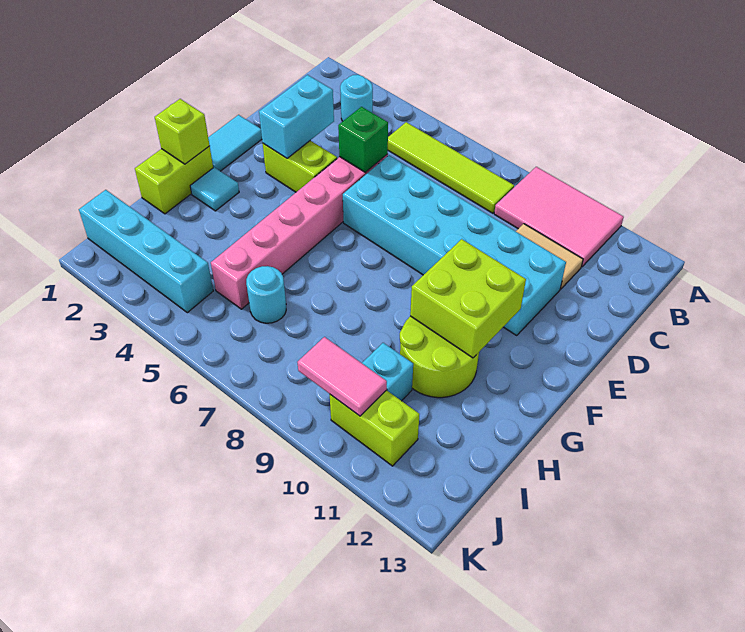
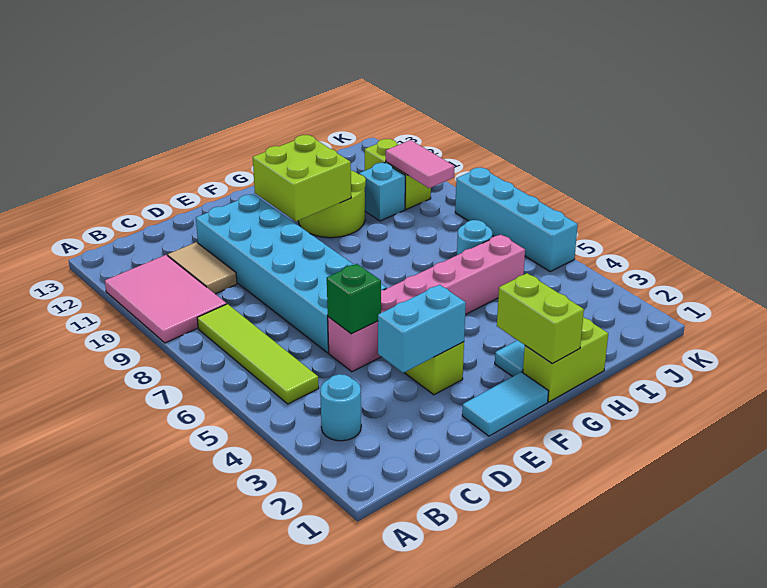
lime brick G1 level 2 -> lime brick G1:G2 level 2
cyan brick J1:J4 level 1 -> cyan brick K5:K8 level 1

